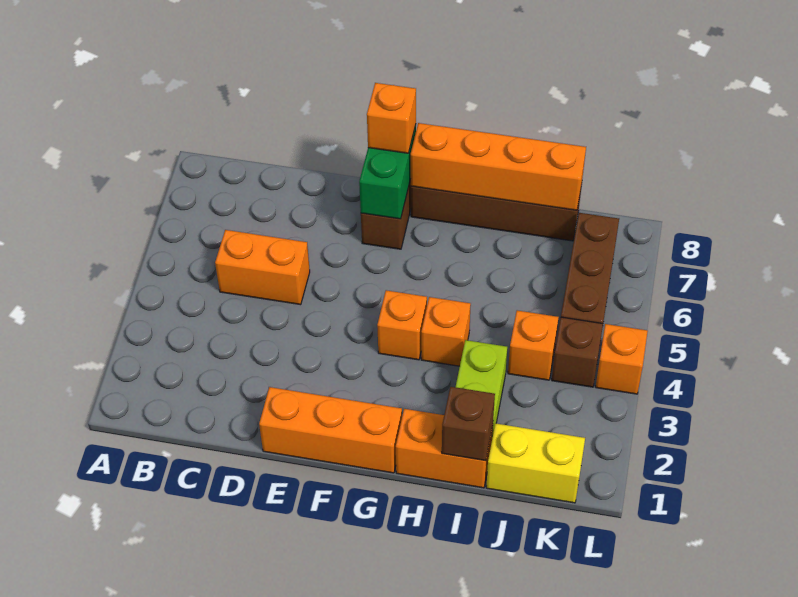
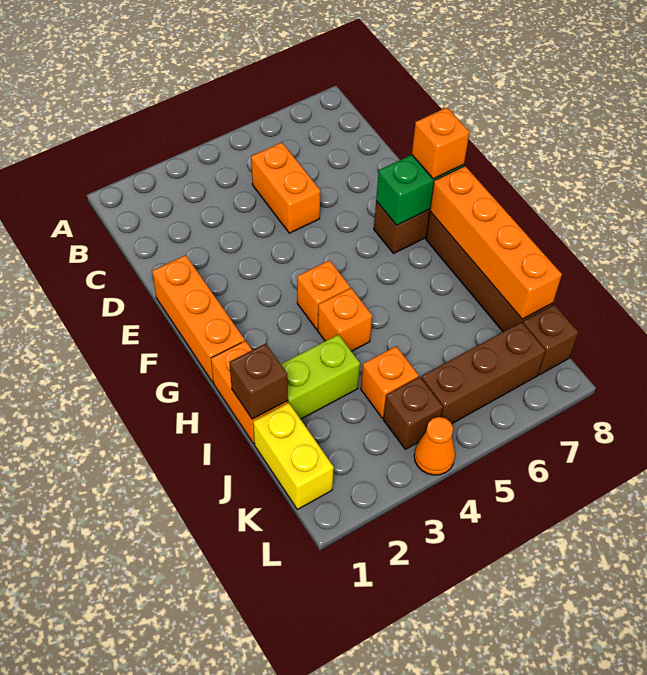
none -> brown brick K8 level 1
orange brick L4 level 1 -> orange cone L4 level 1

